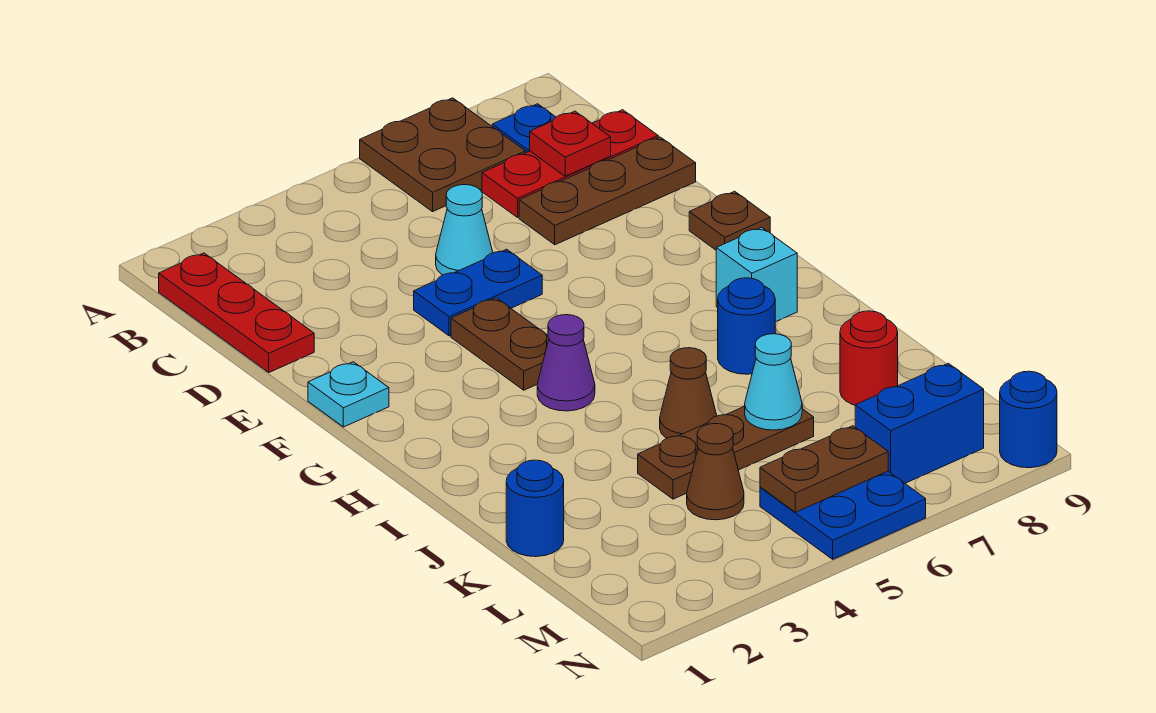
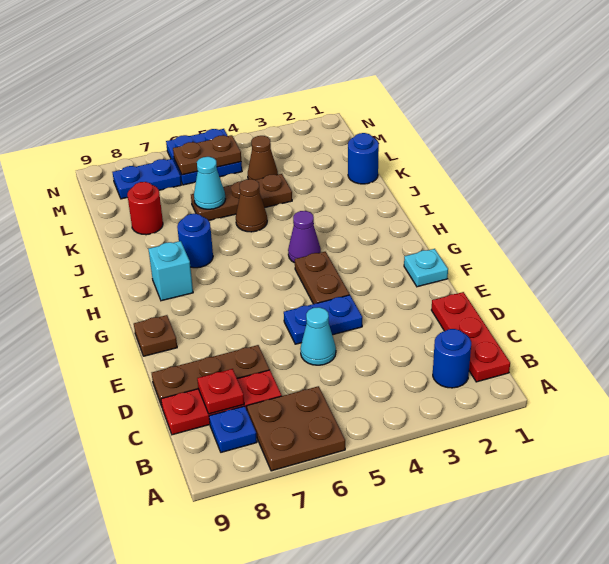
blue brick M7:M8 level 1 -> blue plate M7:M8 level 1
blue round brick N9 level 1 -> blue round brick B2 level 1

